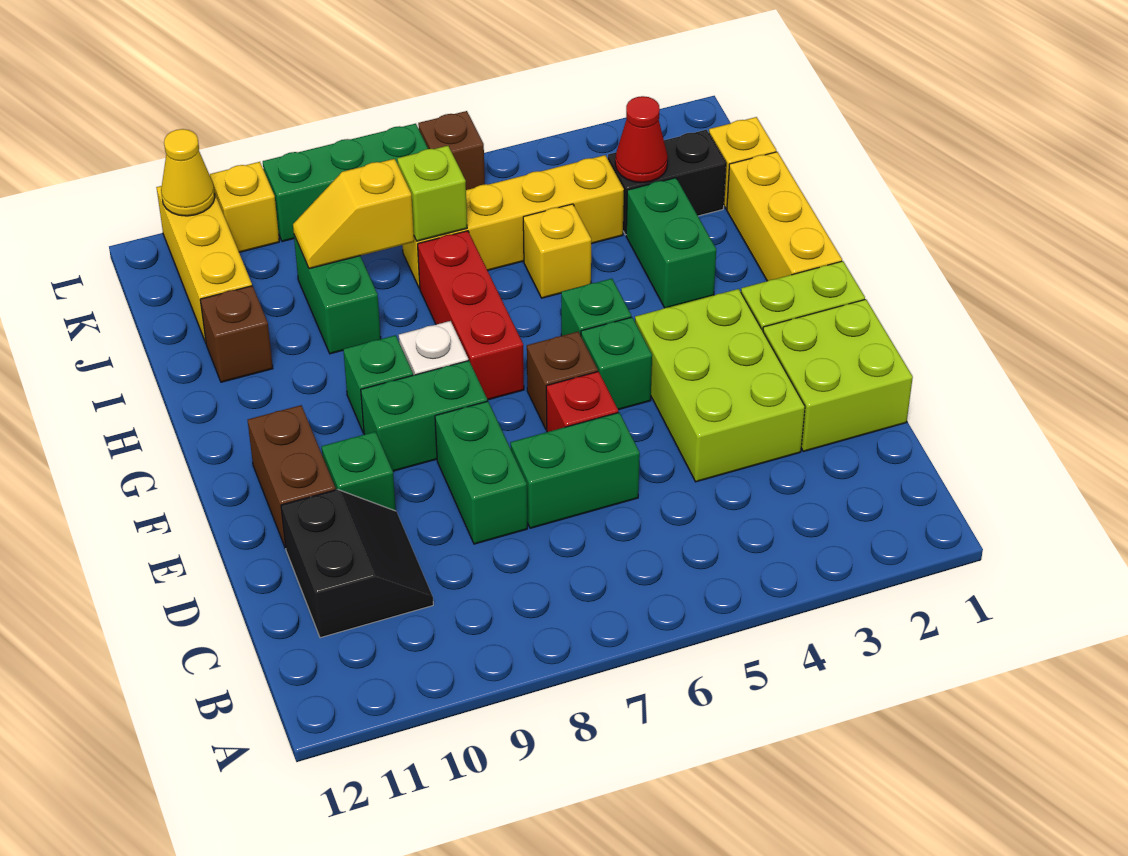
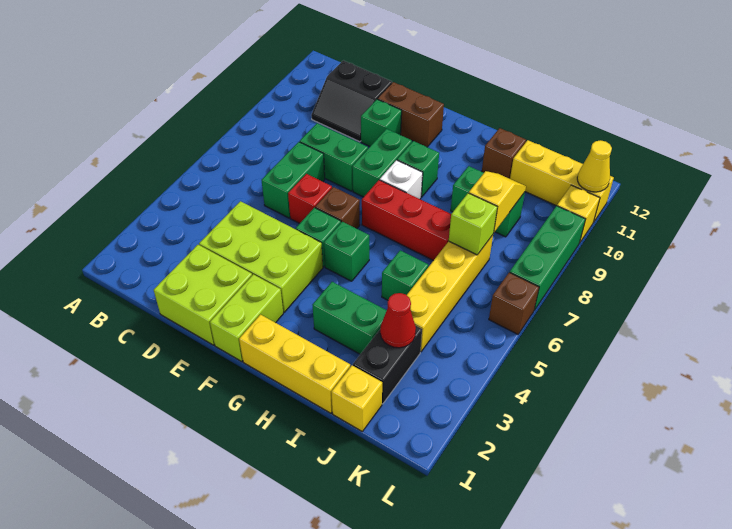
yellow brick I5 level 1 -> green brick I5 level 1

